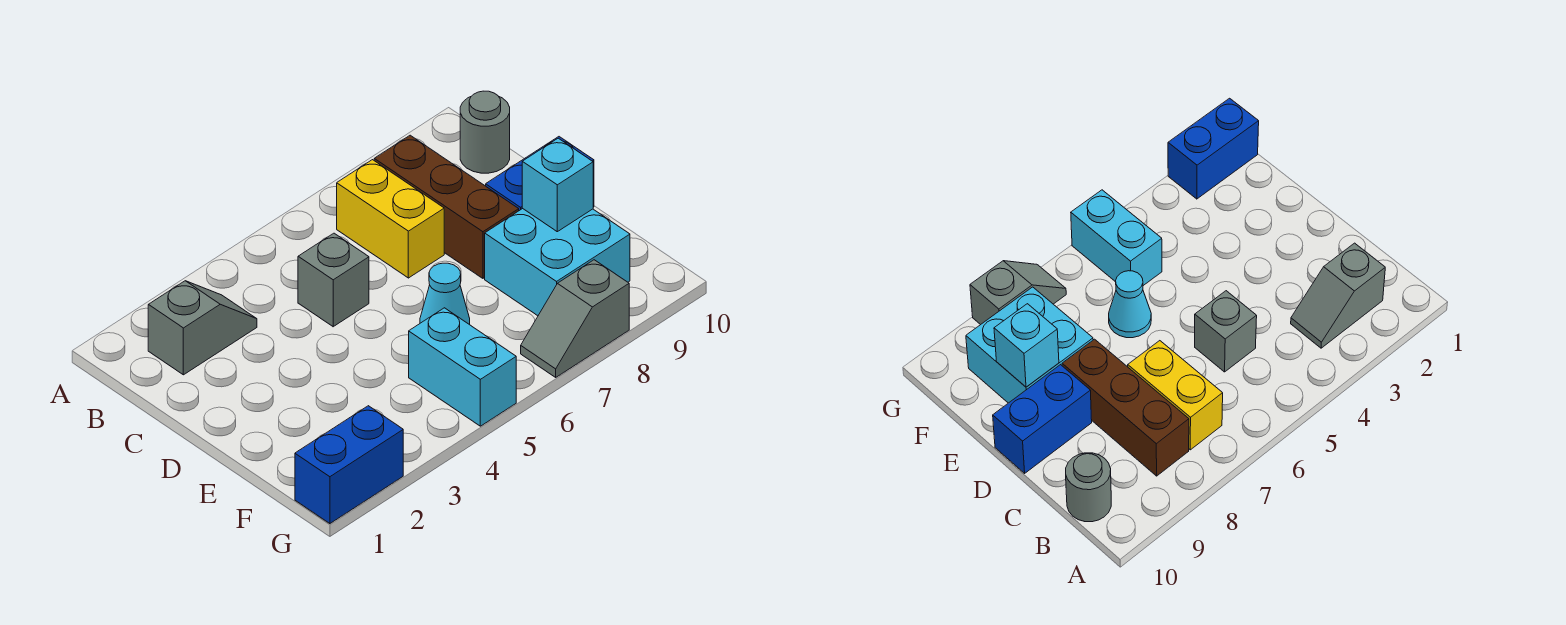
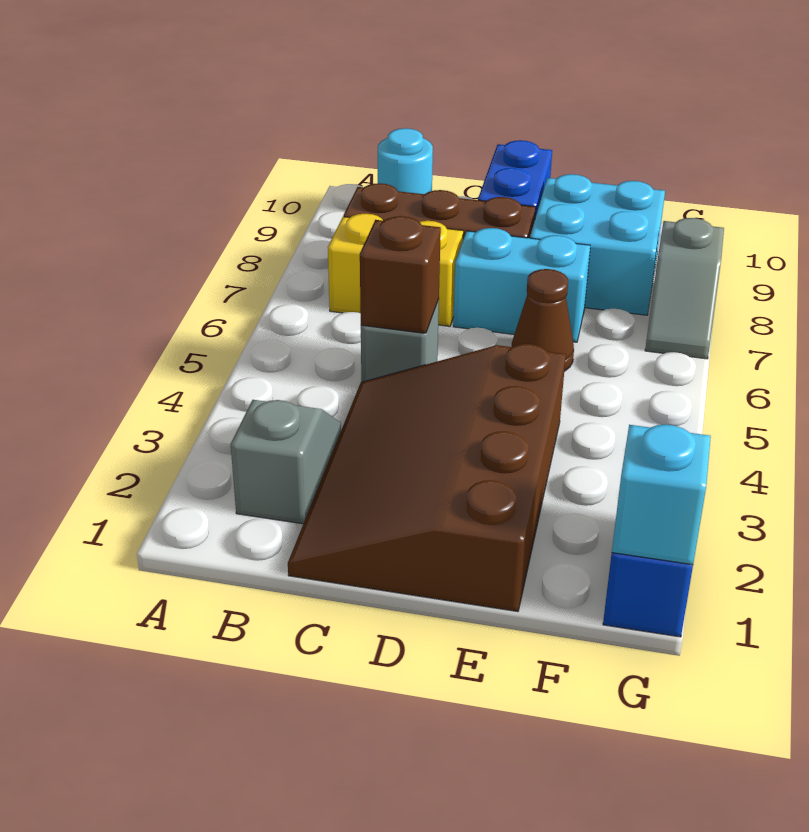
grey round brick B10 level 1 -> cyan round brick B10 level 1
none -> brown slope C1:E4 level 1 top E
none -> brown brick C5 level 2
cyan cone E6 level 1 -> brown cone E6 level 1
cyan brick E9 level 2 -> cyan brick G1 level 2
cyan brick F5:G5 level 1 -> cyan brick D7:E7 level 1

